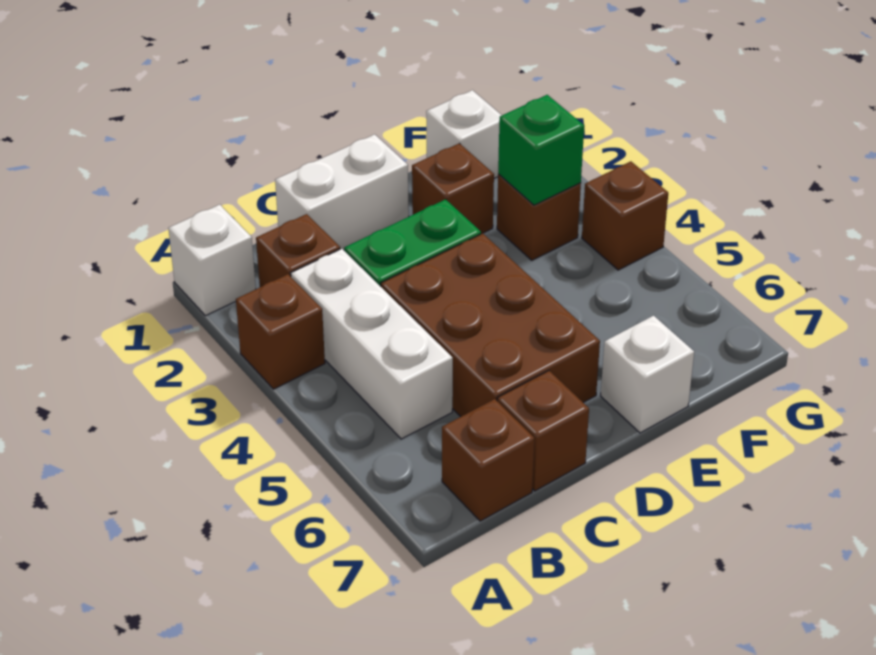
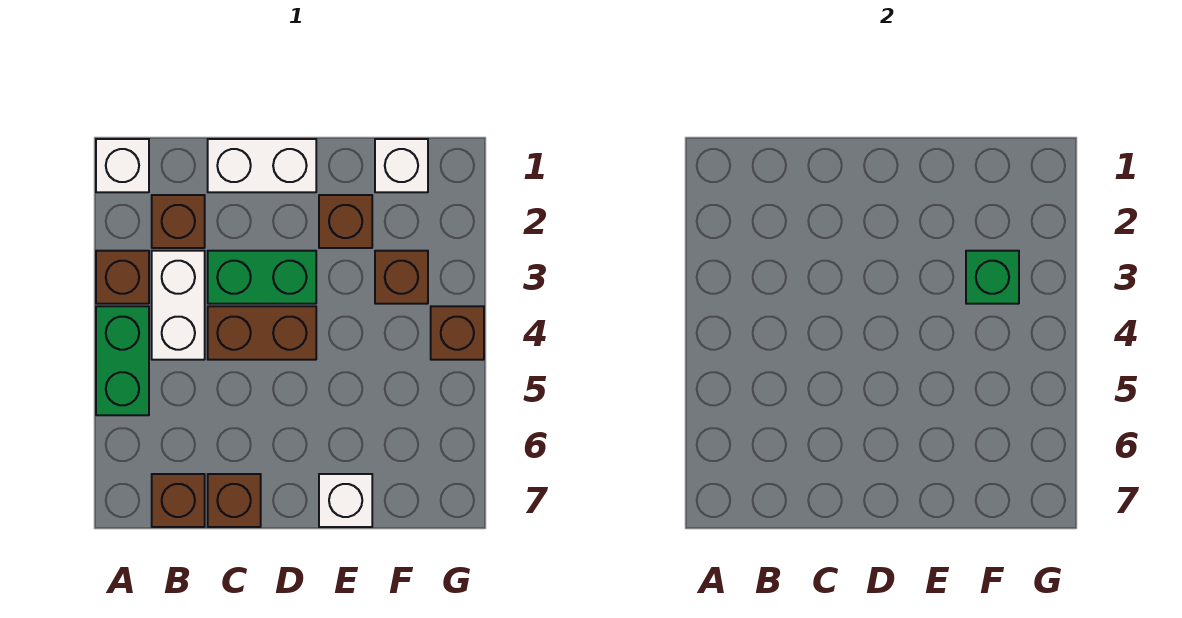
none -> green brick A4:A5 level 1
white brick B3:B5 level 1 -> white brick B3:B4 level 1
brown brick C4:D6 level 1 -> brown brick C4:D4 level 1

